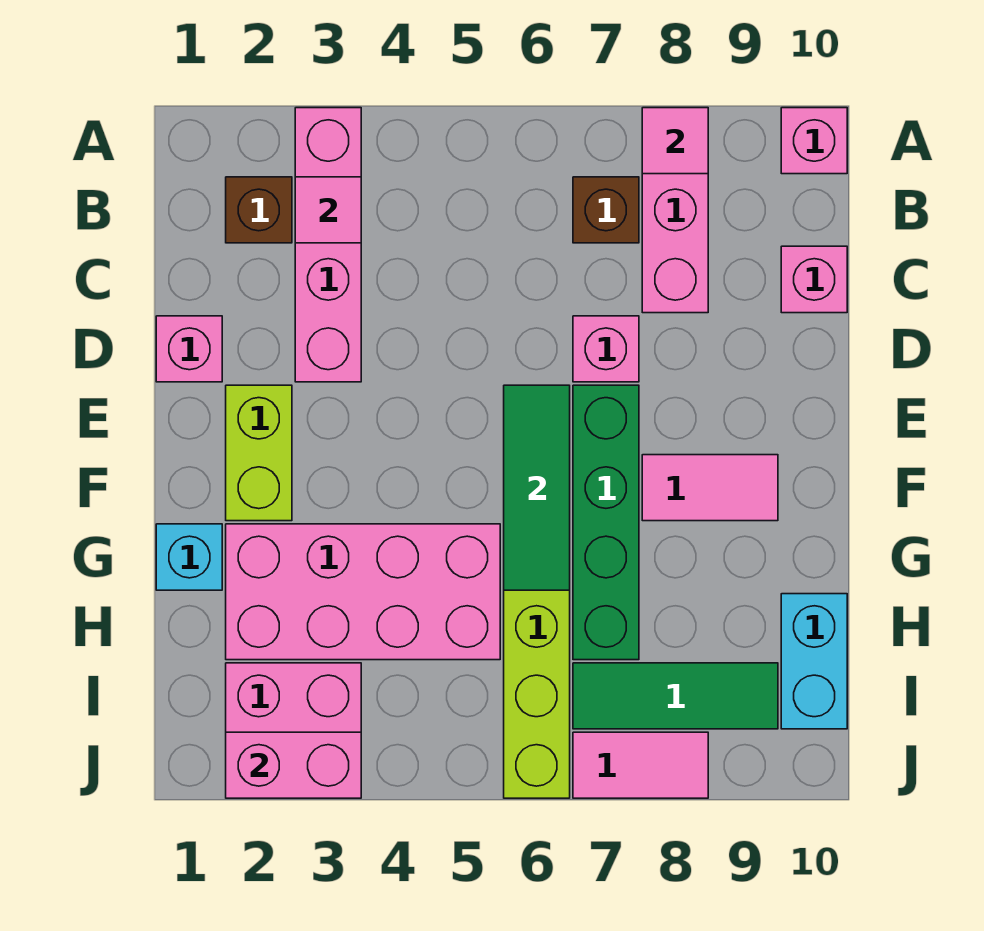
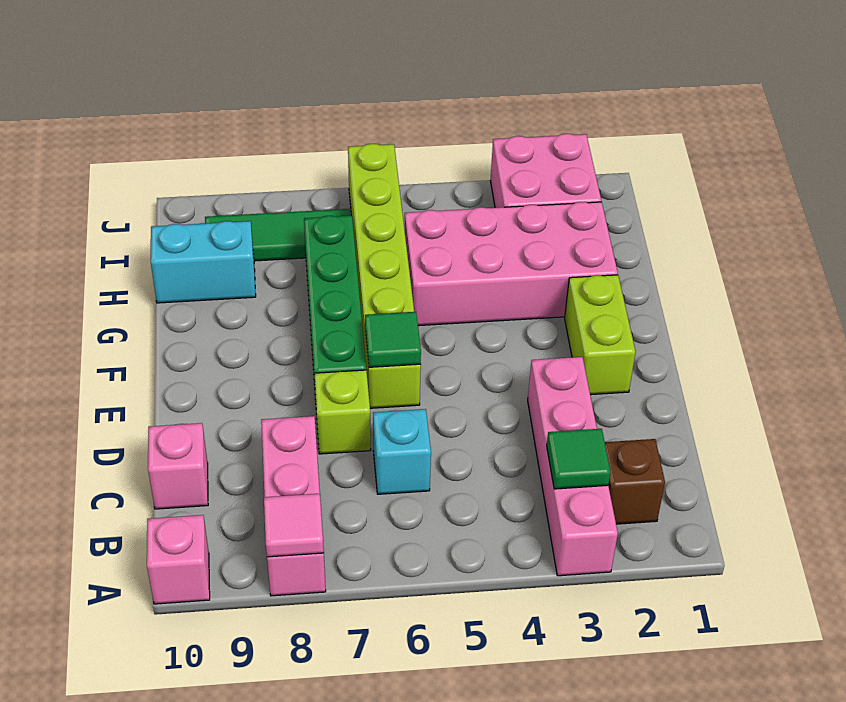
pink tile B3 level 2 -> green tile B3 level 2
brown brick B7 level 1 -> none
pink brick D1 level 1 -> none
pink brick D7 level 1 -> lime brick D7 level 1
green tile E6:G6 level 2 -> green tile E6 level 2
pink tile F8:F9 level 1 -> none
cyan brick G1 level 1 -> cyan brick C6 level 1
cyan brick H10:I10 level 1 -> cyan brick H9:H10 level 1
pink brick J2:J3 level 2 -> none
pink tile J7:J8 level 1 -> none

